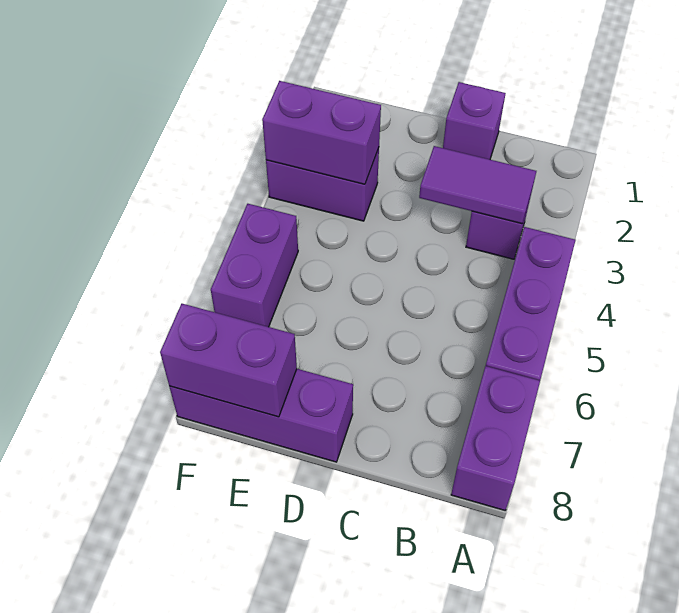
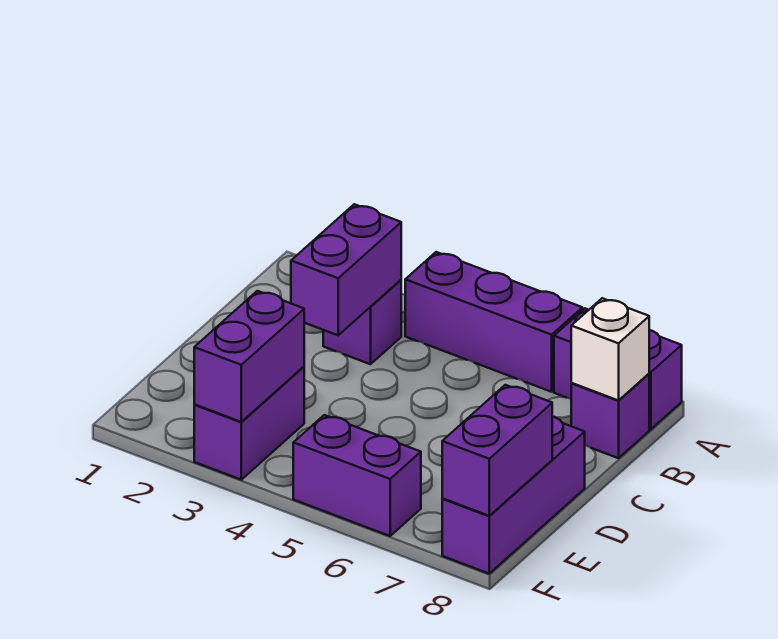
purple tile B3:C3 level 2 -> purple brick B3:C3 level 2
none -> white brick B8 level 2
purple brick C1 level 1 -> purple brick B8 level 1

